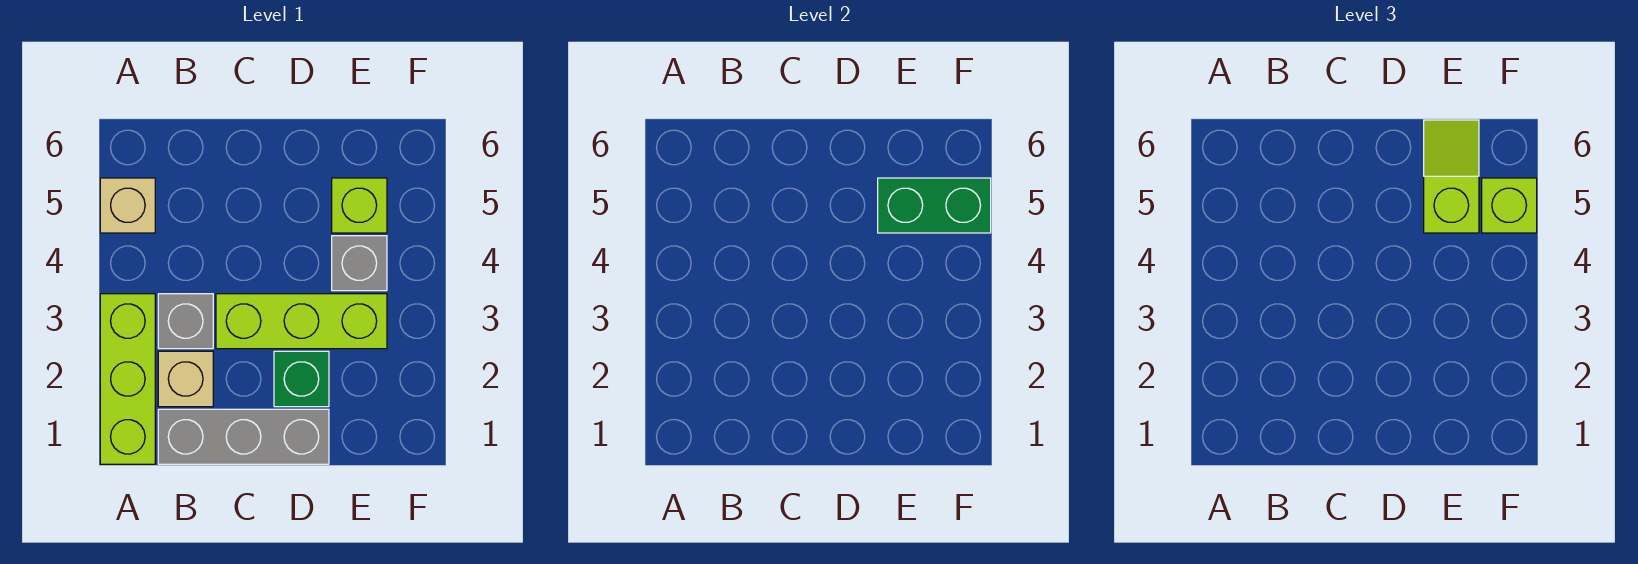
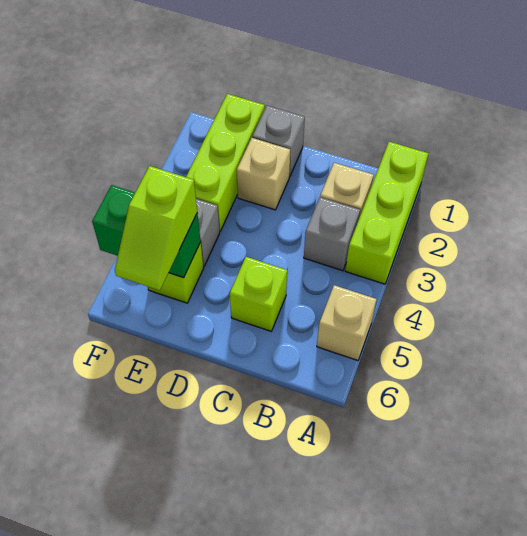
grey brick B1:D1 level 1 -> grey brick D1 level 1
lime brick C3:E3 level 1 -> lime brick E1:E3 level 1
green brick D2 level 1 -> tan brick D2 level 1
lime brick F5 level 3 -> lime brick C5 level 1

